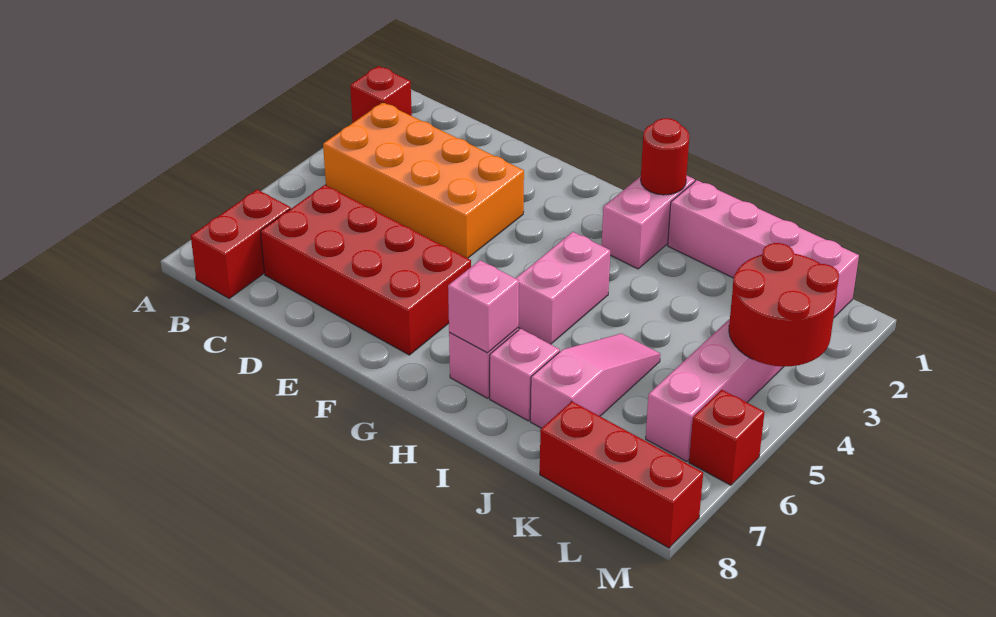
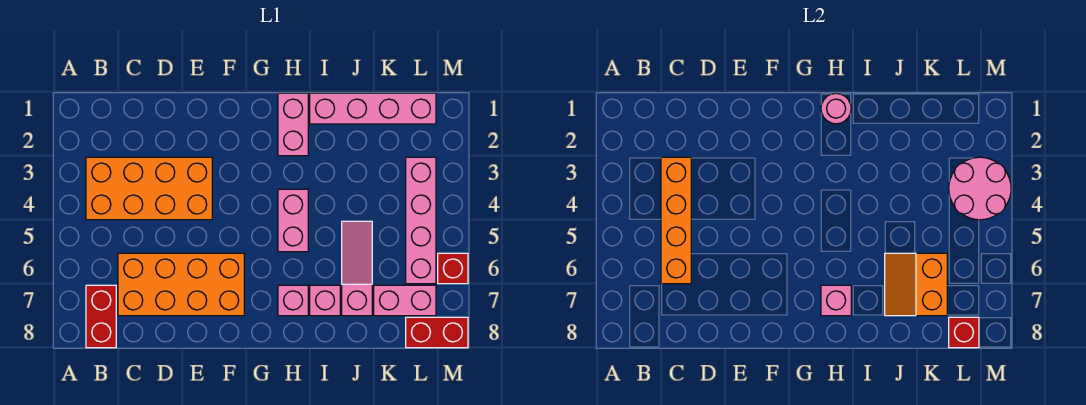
red brick A2 level 1 -> red brick L8 level 2
none -> orange brick C3:C6 level 2
red brick C6:F7 level 1 -> orange brick C6:F7 level 1
red round brick H1 level 2 -> pink round brick H1 level 2
none -> orange slope J6:K7 level 2 top K
none -> pink brick K7:L7 level 1
red brick K8:M8 level 1 -> red brick L8:M8 level 1
red round brick L3:M4 level 2 -> pink round brick L3:M4 level 2

